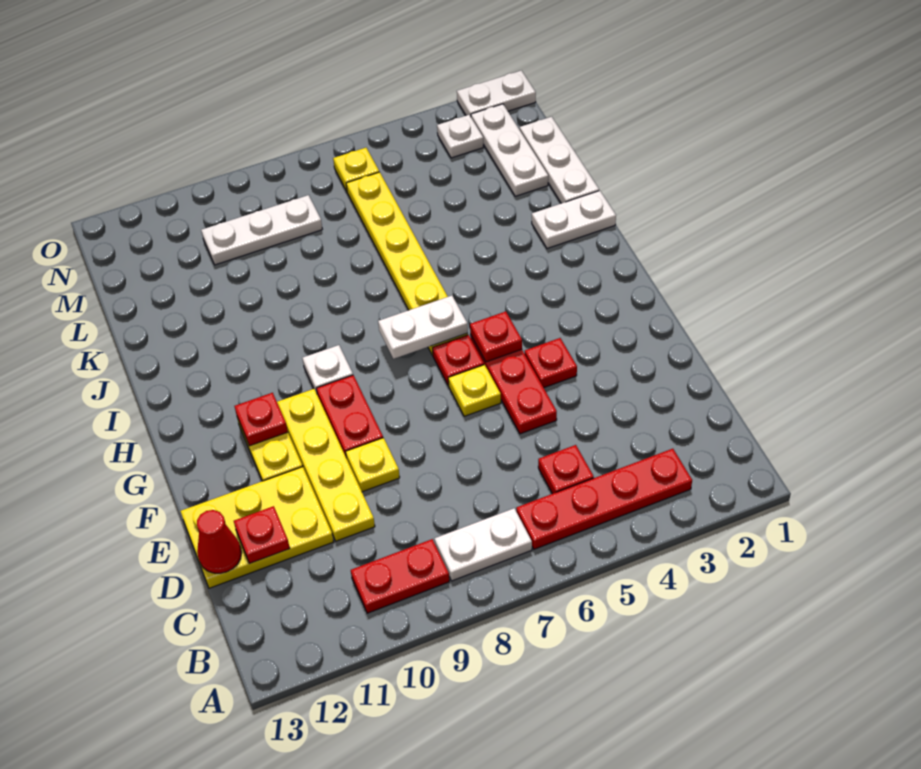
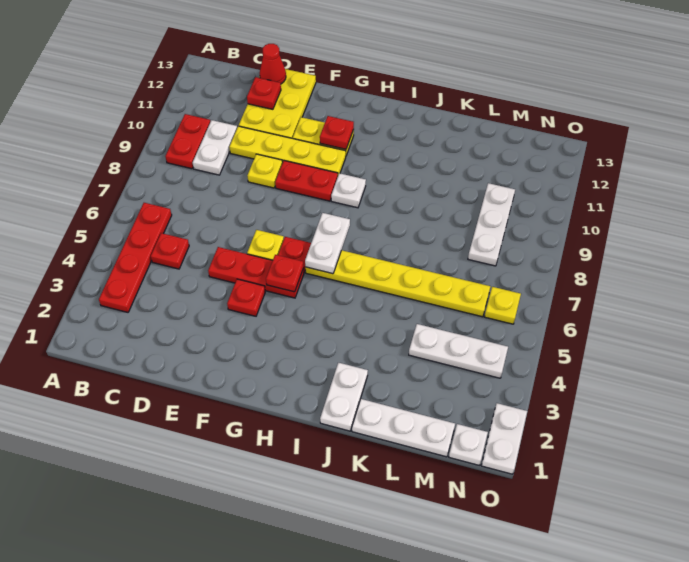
white plate B7:B8 level 1 -> white plate C9:C10 level 1
white plate L2:N2 level 1 -> white plate L4:N4 level 1
white plate N3 level 1 -> white plate N1 level 1

